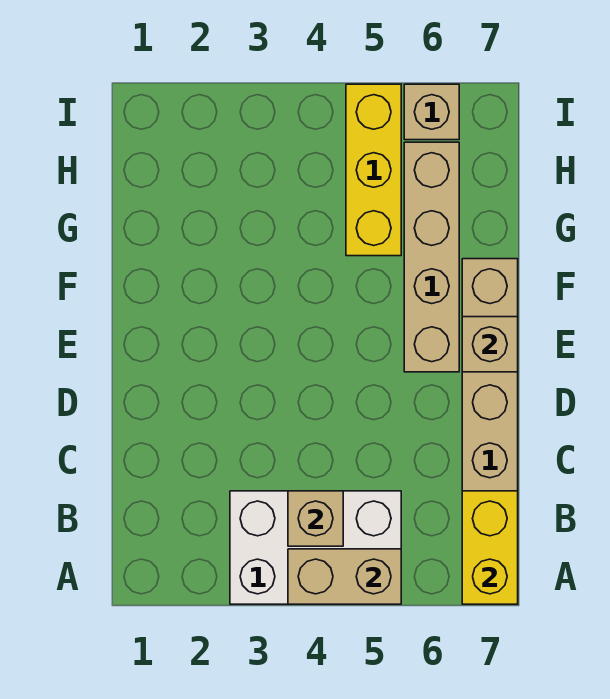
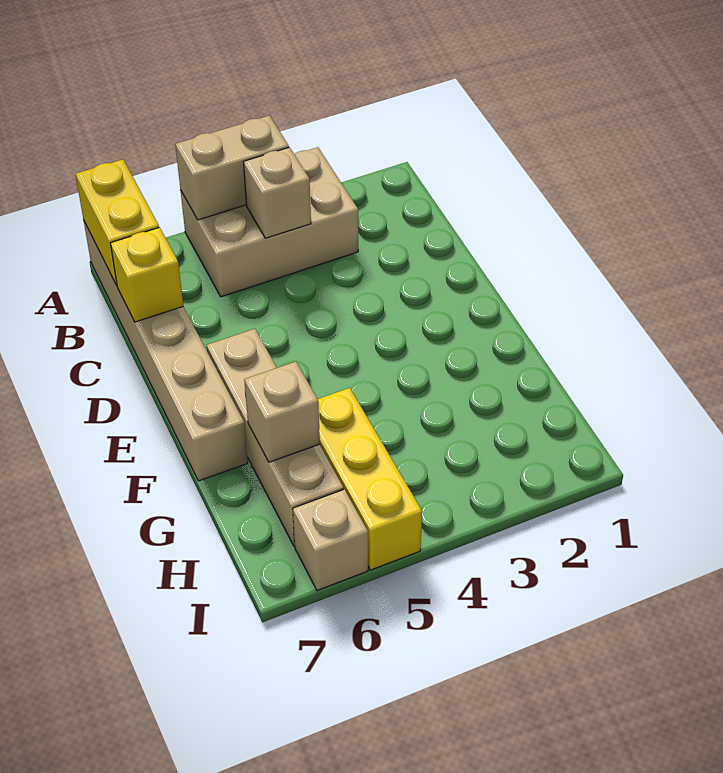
white brick A3:B5 level 1 -> tan brick A3:B5 level 1
none -> yellow brick C7 level 2
tan brick E7 level 2 -> tan brick G6 level 2

